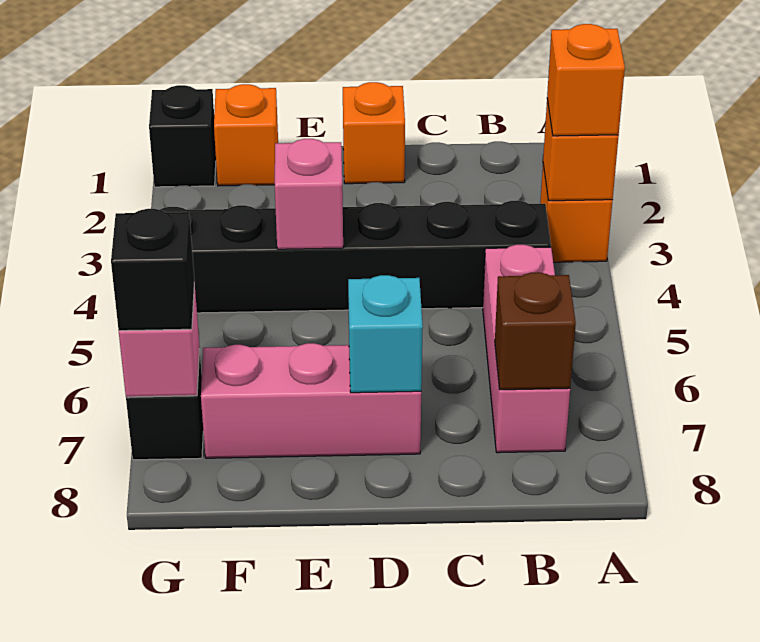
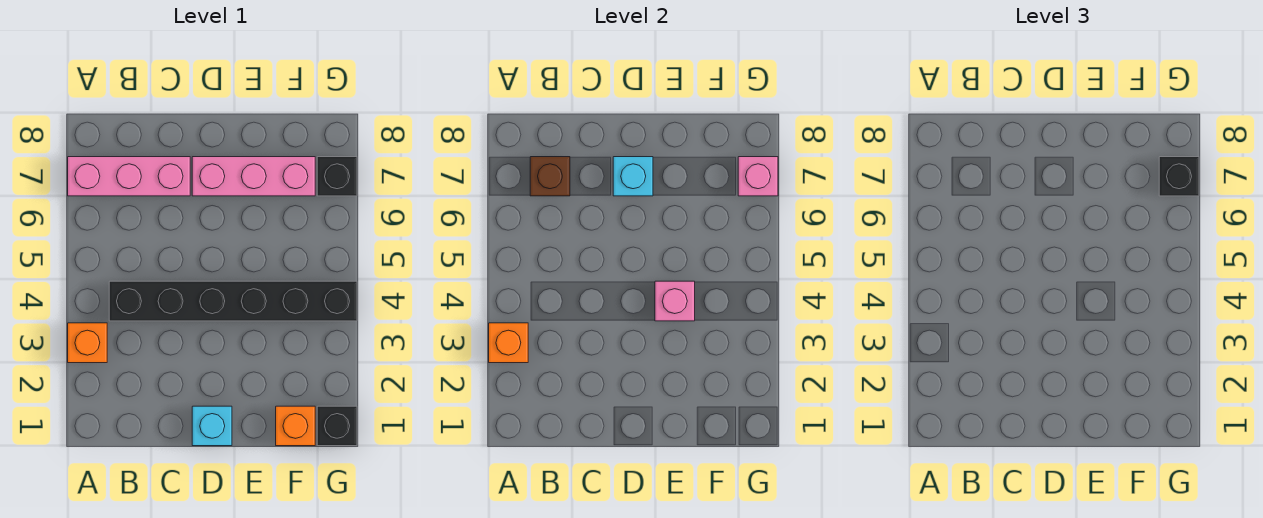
orange brick A3 level 3 -> none
pink brick B5:B7 level 1 -> pink brick A7:C7 level 1
orange brick D1 level 1 -> cyan brick D1 level 1

